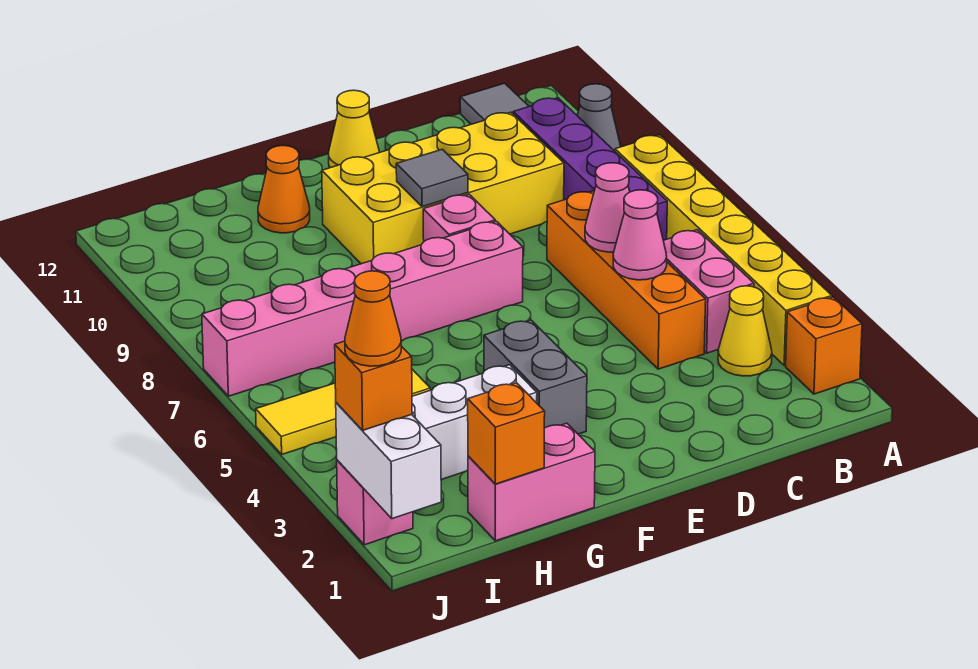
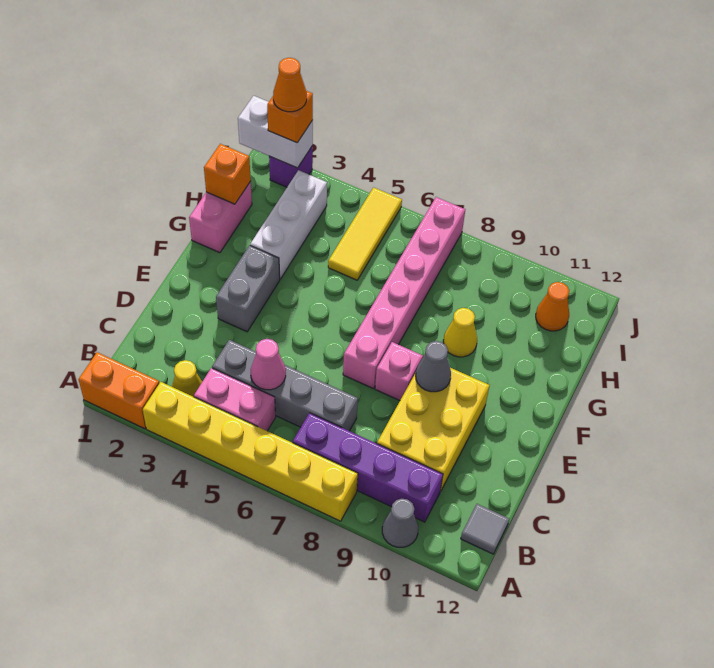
orange brick A2 level 1 -> orange brick A1:A2 level 1
orange brick C4:C7 level 1 -> grey brick C4:C7 level 1
pink cone C6 level 2 -> none
yellow brick C9:F10 level 1 -> yellow brick C9:E10 level 1
grey tile E9 level 2 -> grey cone E9 level 2
yellow cone E12 level 1 -> yellow cone G9 level 1
grey brick F3:F4 level 1 -> grey brick E3:F3 level 1
orange cone G11 level 1 -> orange cone I11 level 1
pink brick J2 level 1 -> purple brick J2 level 1

